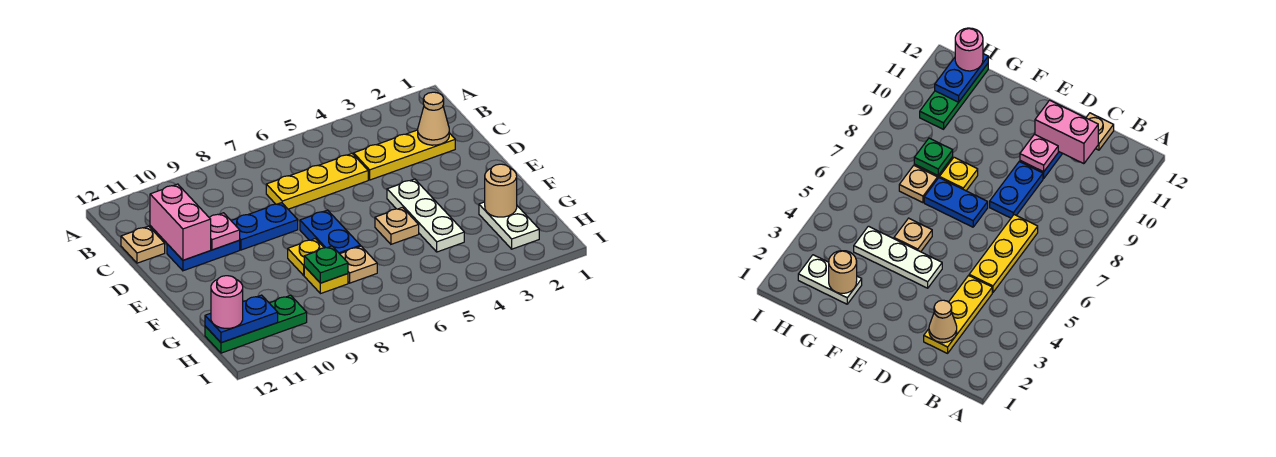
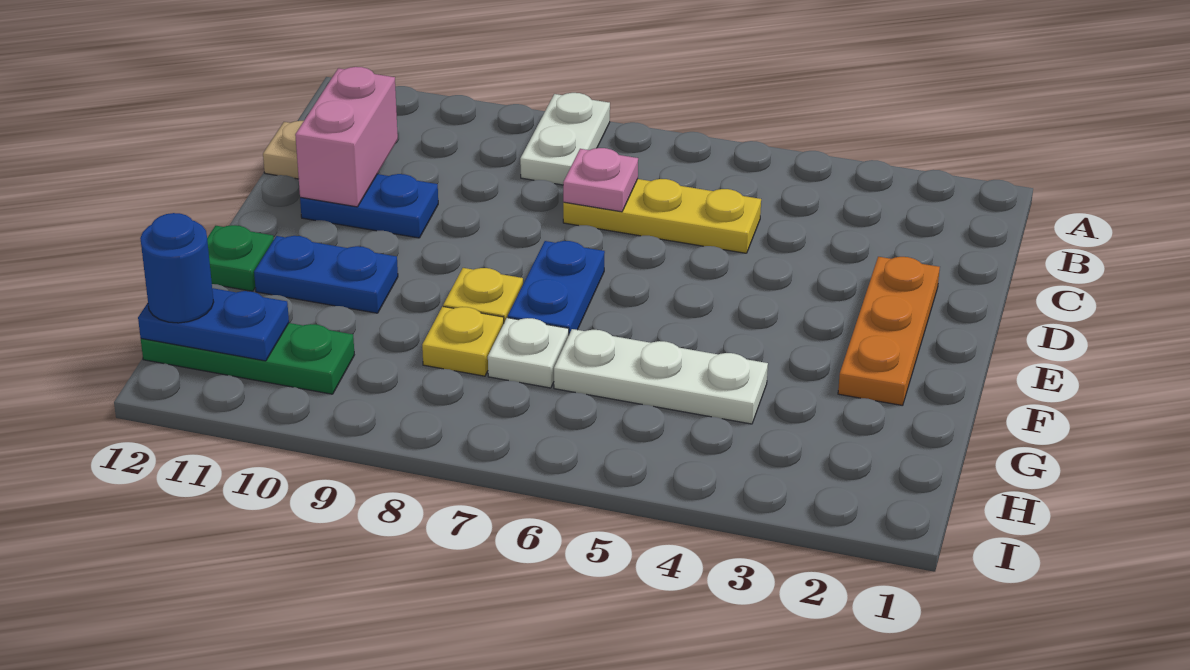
yellow plate C2:C4 level 1 -> none
tan cone C2 level 2 -> none
none -> orange plate D2:F2 level 1
blue plate D8:D9 level 1 -> blue plate F10:F11 level 1
pink plate D10 level 2 -> pink plate C7 level 2
white plate E4:G4 level 1 -> white plate G4:G6 level 1
tan plate F5 level 1 -> none
white plate G2:H2 level 1 -> white plate A8:B8 level 1
tan round brick G2 level 2 -> none
tan plate G7 level 1 -> white plate G7 level 1
green plate G8 level 2 -> green plate F12 level 1
pink round brick H12 level 3 -> blue round brick H12 level 3

